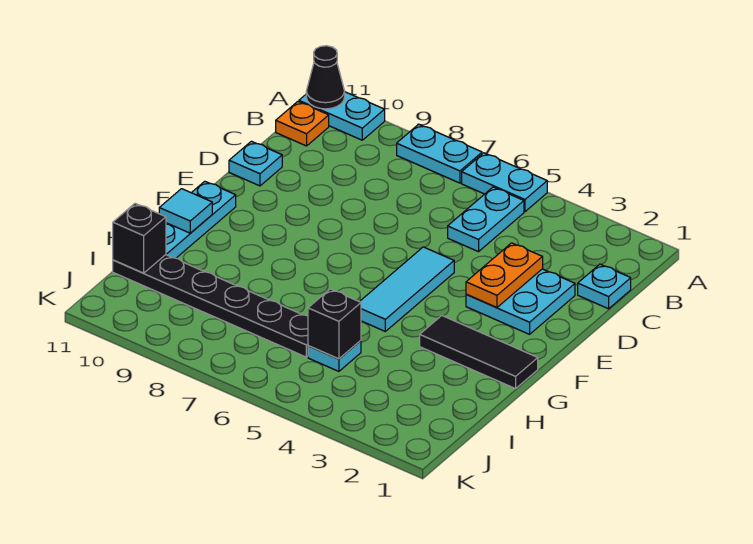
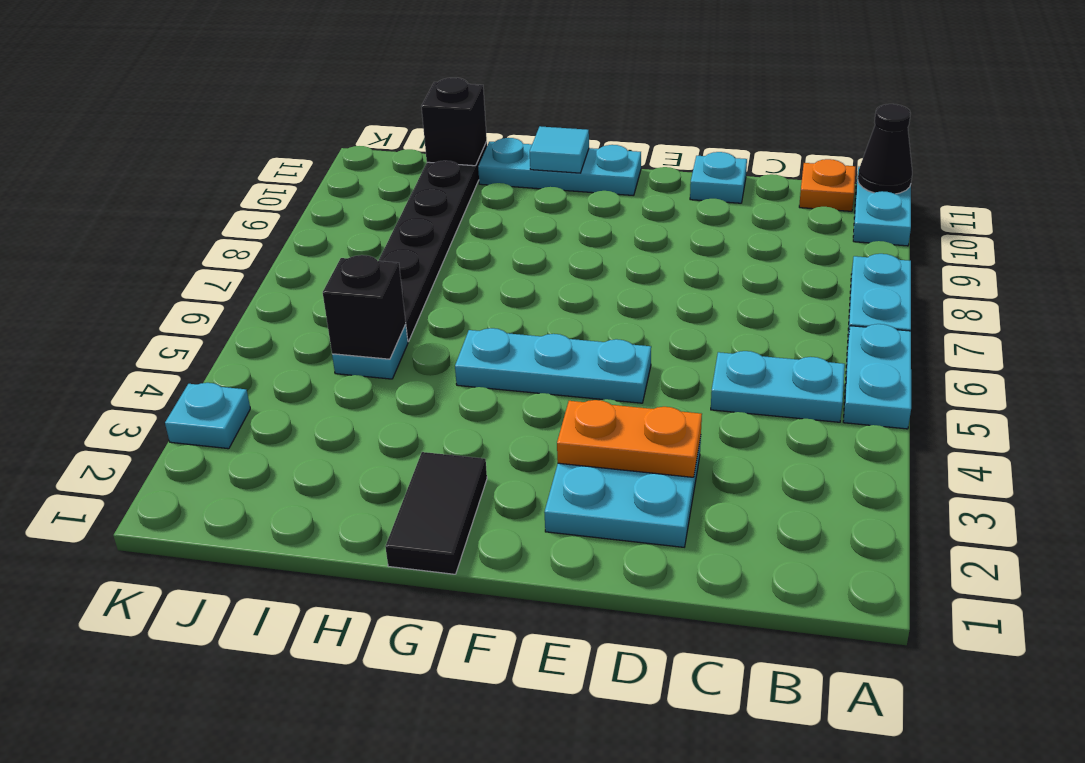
cyan plate C1 level 1 -> cyan plate K3 level 1
cyan tile E5:G5 level 1 -> cyan plate E5:G5 level 1
black tile G1:G3 level 1 -> black tile G1:G2 level 1

